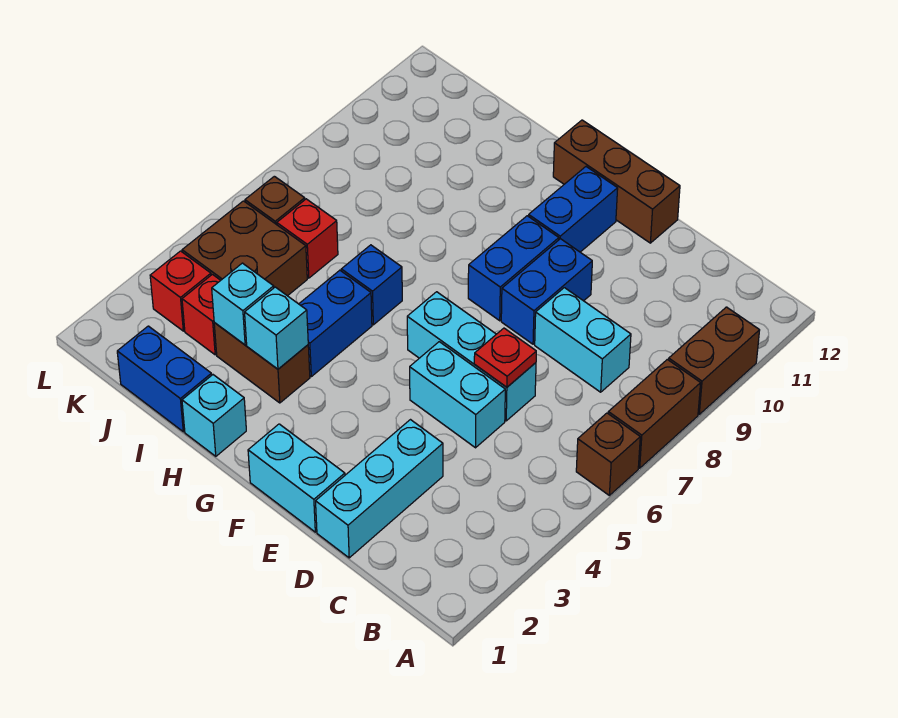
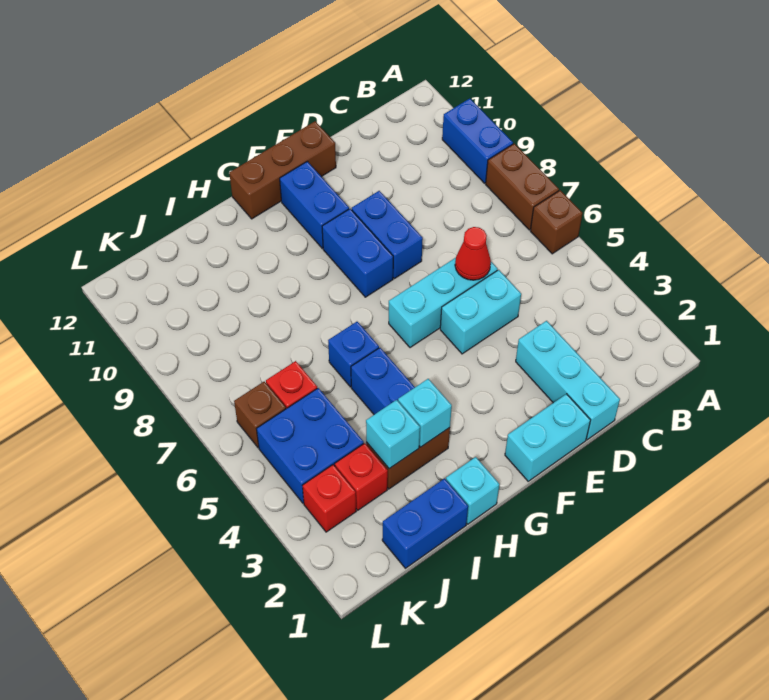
brown brick A9:A10 level 1 -> blue brick A9:A10 level 1
cyan brick C8:D8 level 1 -> none
red plate D6 level 2 -> red cone D6 level 2
brown brick J4:K5 level 1 -> blue brick J4:K5 level 1

